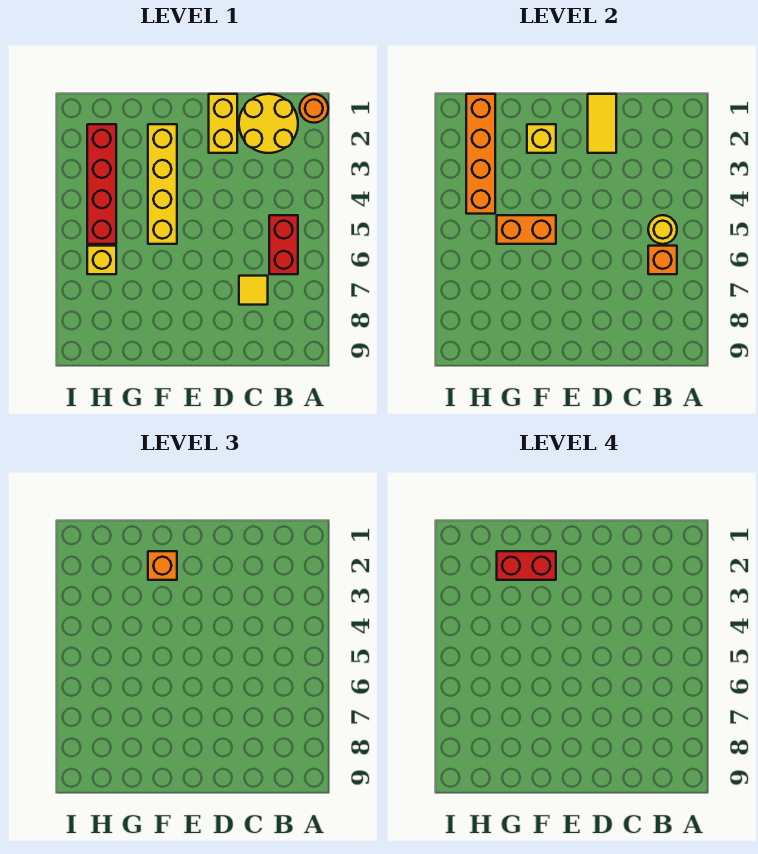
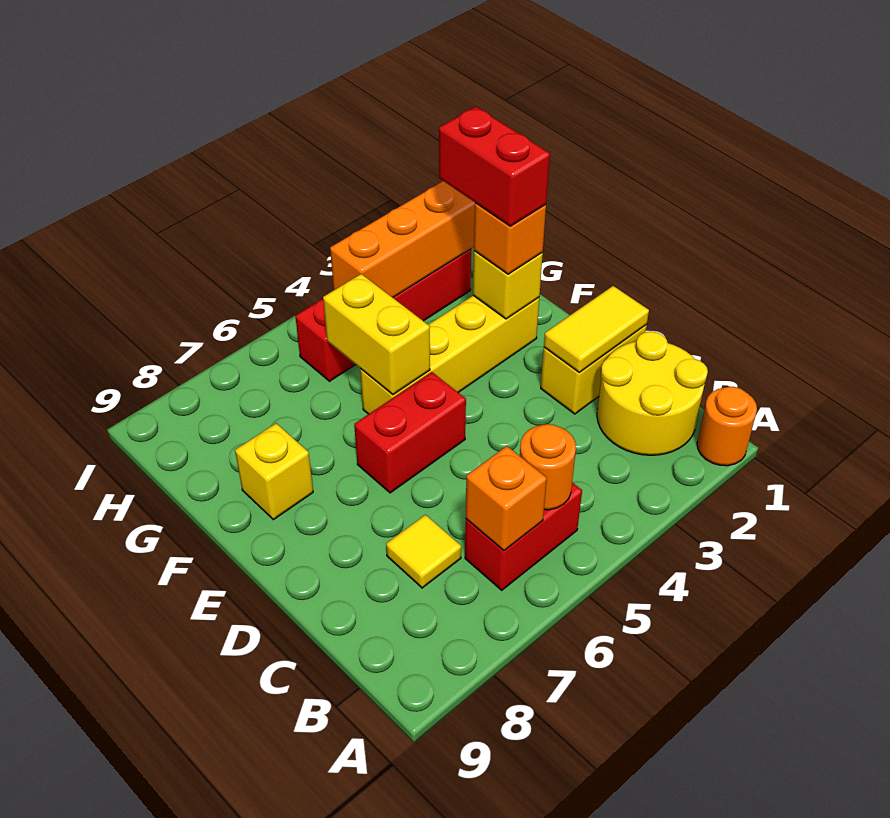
yellow round brick B5 level 2 -> orange round brick B5 level 2
none -> red brick E5:E6 level 1
orange brick F5:G5 level 2 -> yellow brick F5:G5 level 2
yellow brick H6 level 1 -> yellow brick F8 level 1

